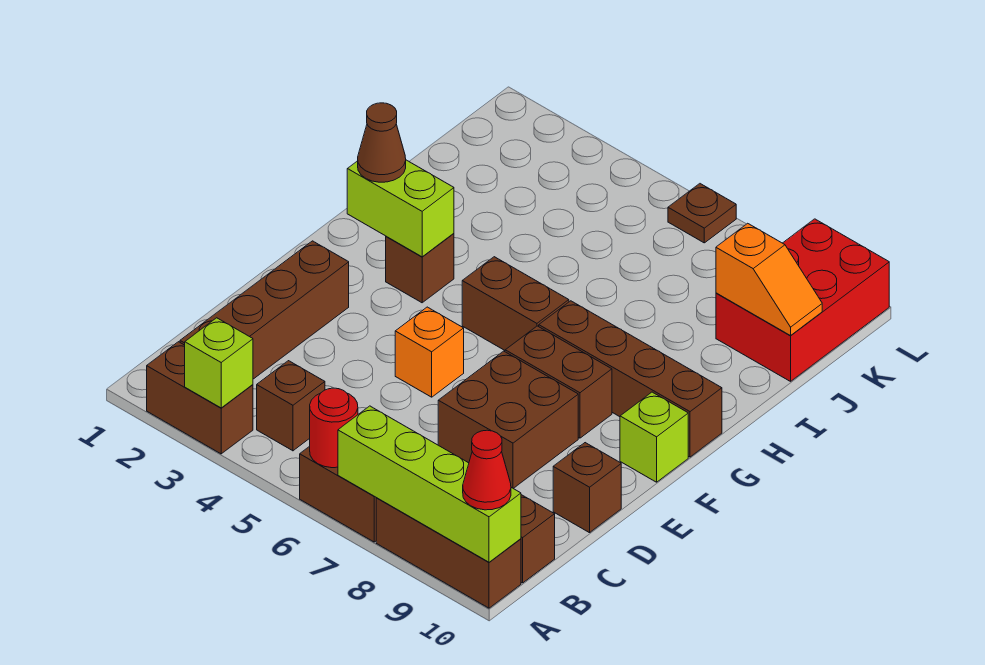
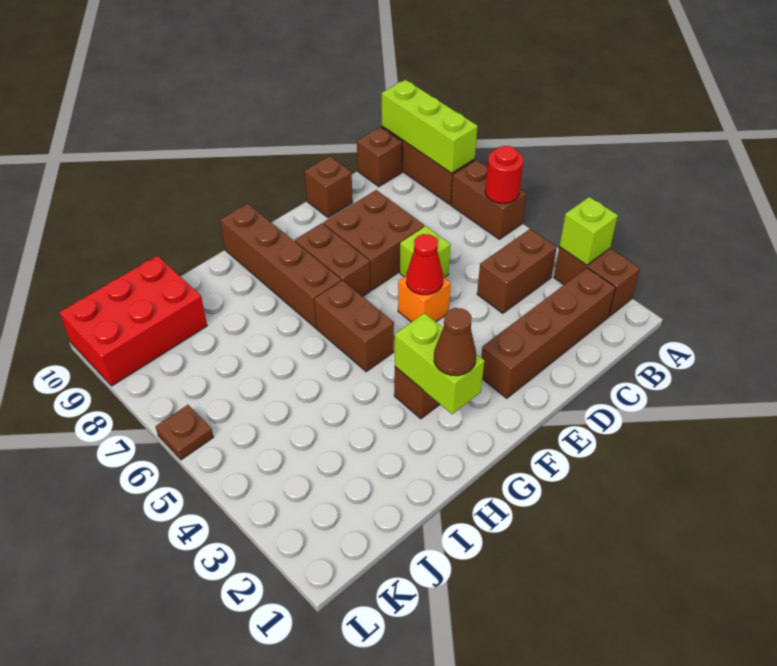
lime brick A7:A10 level 2 -> lime brick A8:A10 level 2
red cone A10 level 3 -> red cone E5 level 2
brown brick B4 level 1 -> brown brick B4:C4 level 1
lime brick F10 level 1 -> lime brick D6 level 1
orange slope J9:J10 level 2 top 9 -> none

